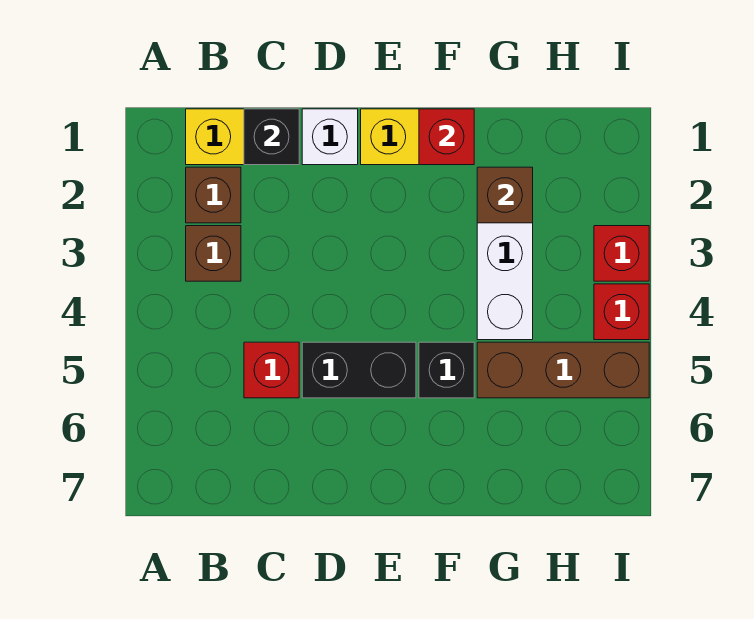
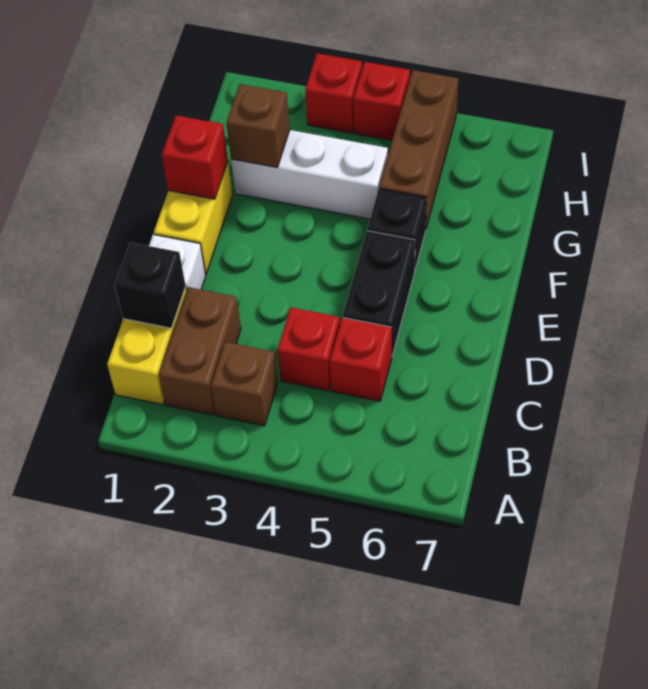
brown brick B2 level 1 -> brown brick B2:C2 level 1
none -> red brick C4 level 1

